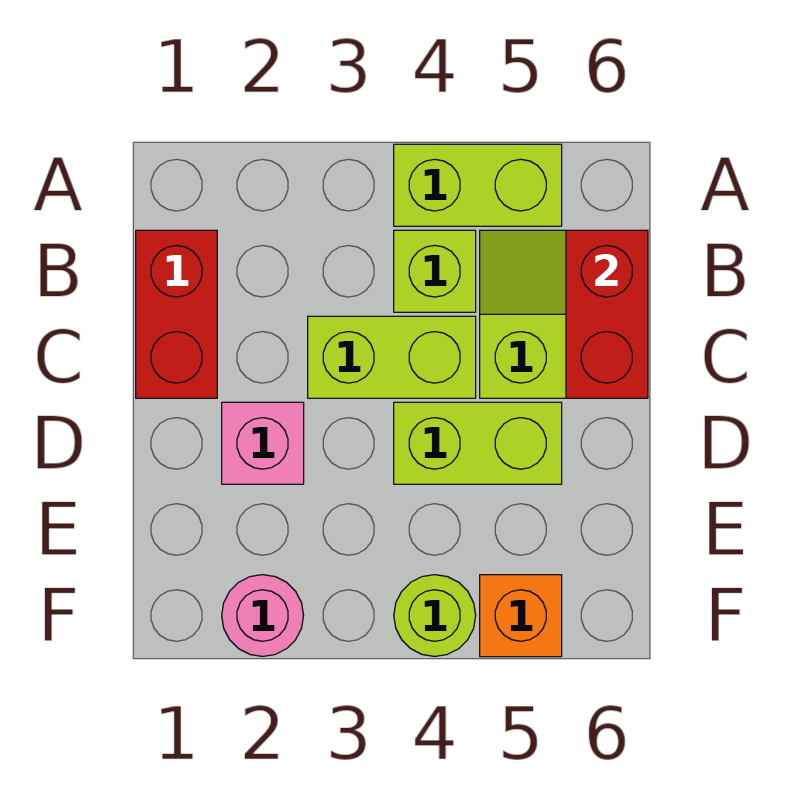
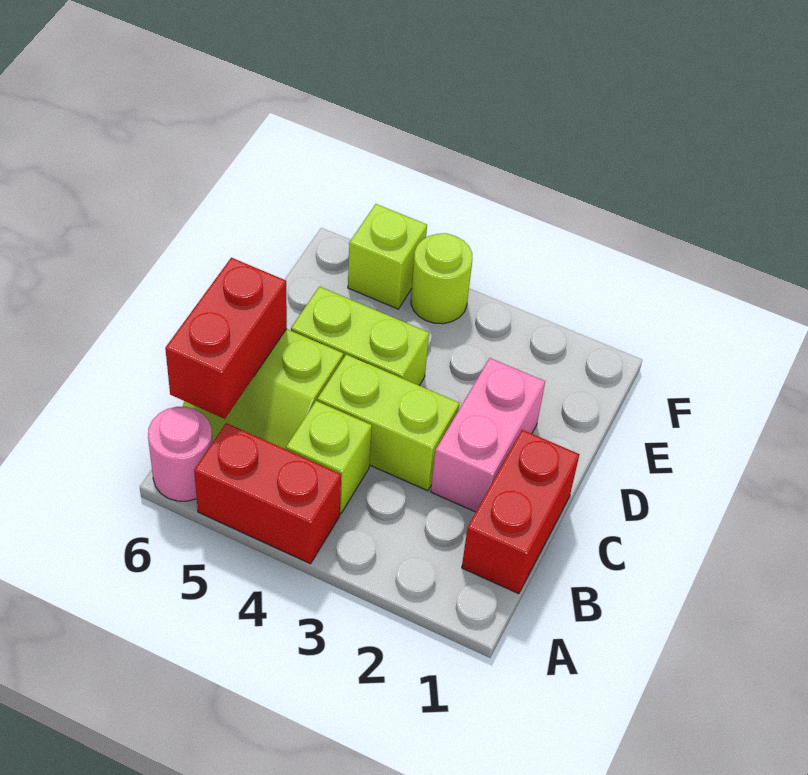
lime brick A4:A5 level 1 -> red brick A4:A5 level 1
pink brick D2 level 1 -> pink brick C2:D2 level 1
pink round brick F2 level 1 -> pink round brick A6 level 1
orange brick F5 level 1 -> lime brick F5 level 1

